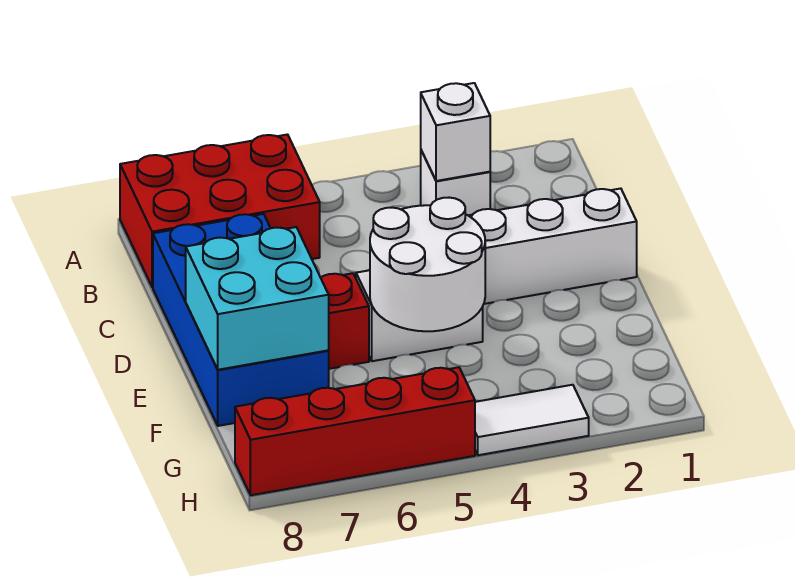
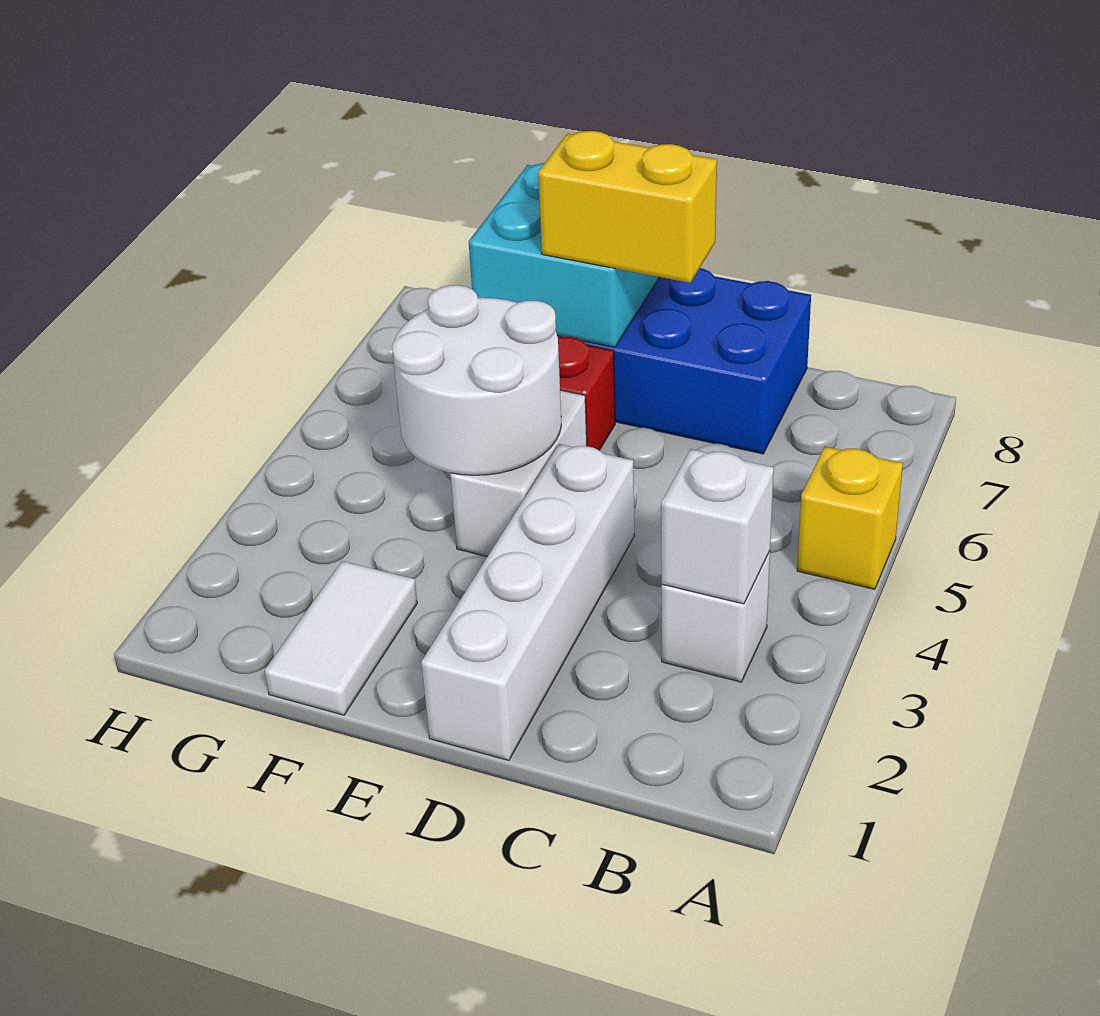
none -> yellow brick A5 level 1
red brick A6:B8 level 1 -> none
none -> yellow brick D7:E7 level 3
white tile H3:H4 level 1 -> white tile F1:F2 level 1
red brick H5:H8 level 1 -> none

